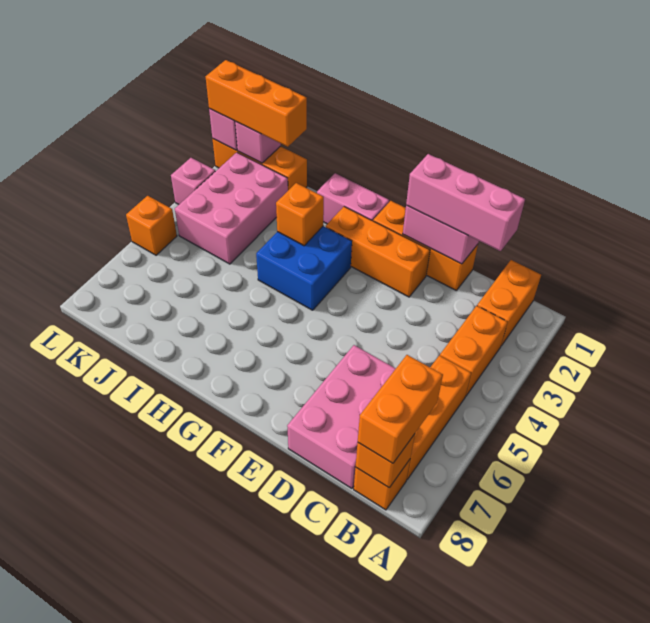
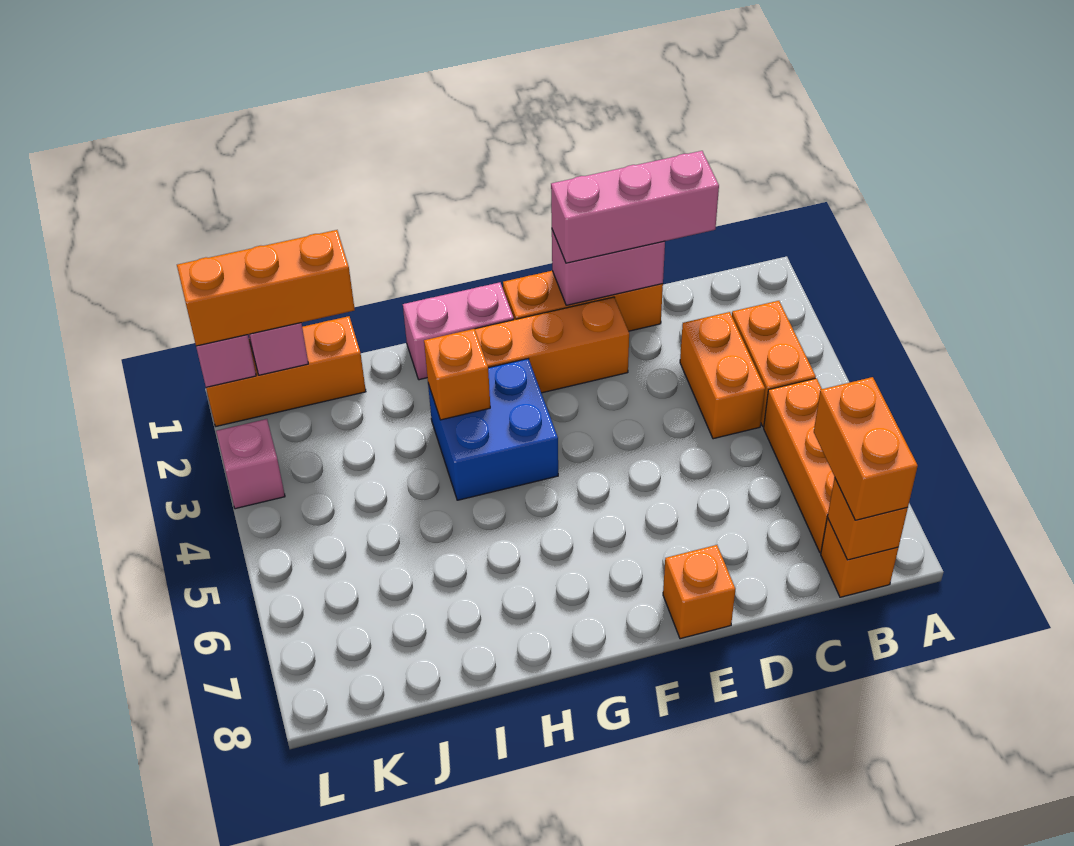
orange brick B1:B2 level 1 -> orange brick C3:C4 level 1
pink brick C6:D8 level 1 -> none
pink brick J2:K4 level 1 -> none
orange brick L5 level 1 -> orange brick E8 level 1

